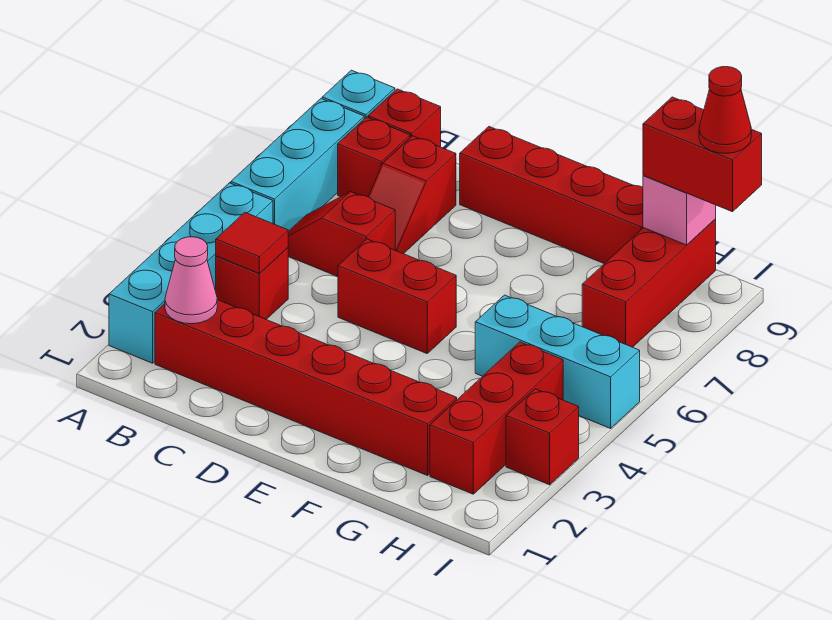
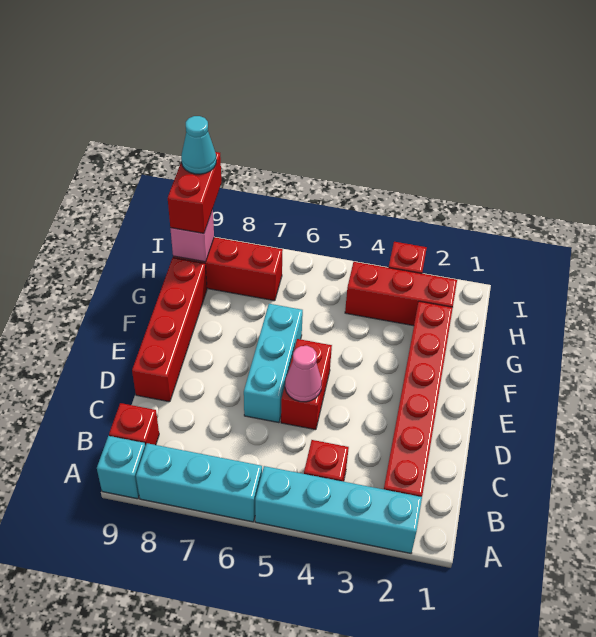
pink cone B2 level 2 -> pink cone D5 level 2
red tile B4 level 2 -> none
red slope B6:C6 level 1 top C -> none
red brick B8 level 1 -> none
red slope C7:C8 level 1 top 8 -> none
cyan brick G5:I5 level 1 -> cyan brick D6:F6 level 1
red cone I9 level 4 -> cyan cone I9 level 4

